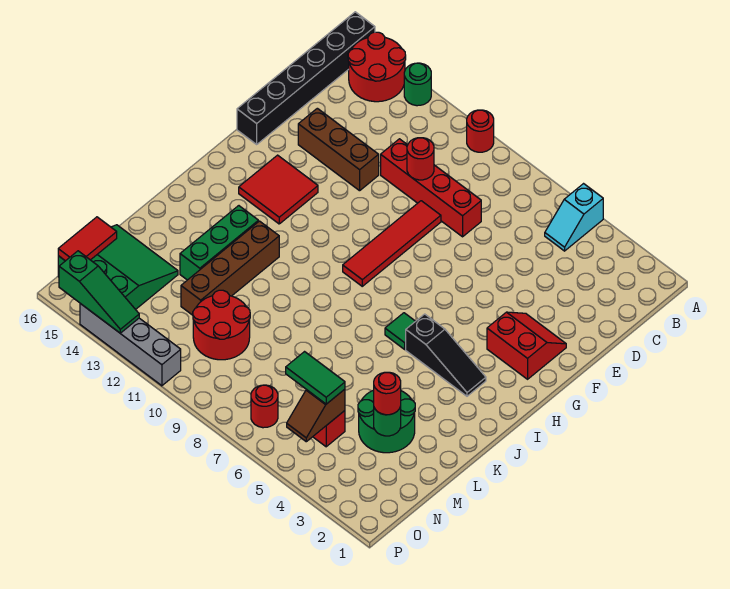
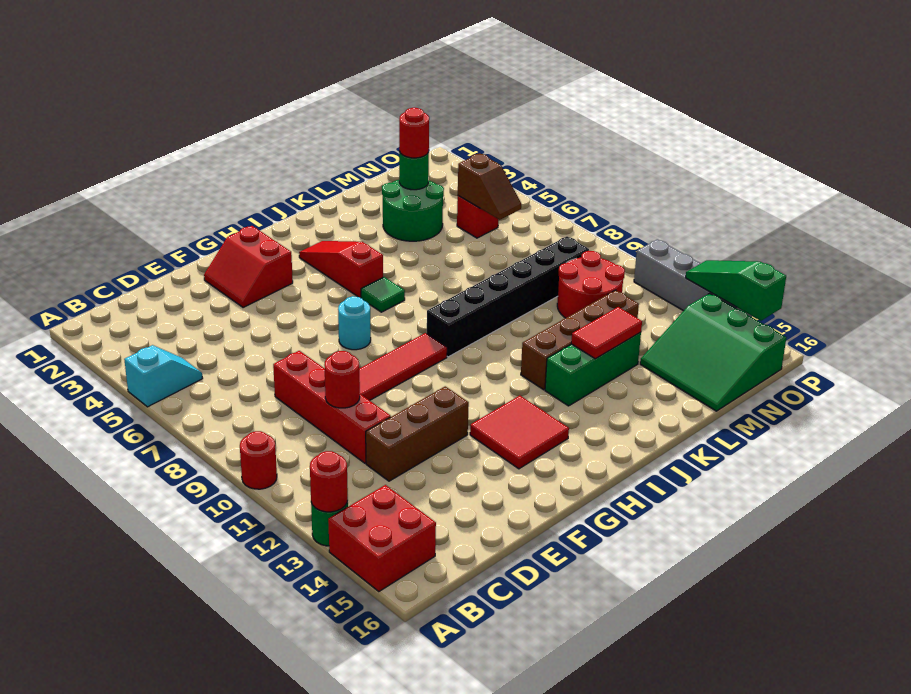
red round brick A14:B15 level 1 -> red brick A14:B15 level 1
black brick A16:F16 level 1 -> black brick I9:N9 level 1
brown brick E12:E14 level 1 -> brown brick D12:F12 level 1
none -> cyan round brick G7 level 1
black slope I3:I5 level 1 top 5 -> red slope I3:I5 level 1 top 5
brown slope N5:O5 level 2 top N -> brown slope N5:N6 level 2 top 5
green tile N5:N6 level 3 -> none
red tile N16:O16 level 2 -> red tile K13:L13 level 2
red round brick O7 level 1 -> red round brick A13 level 2

